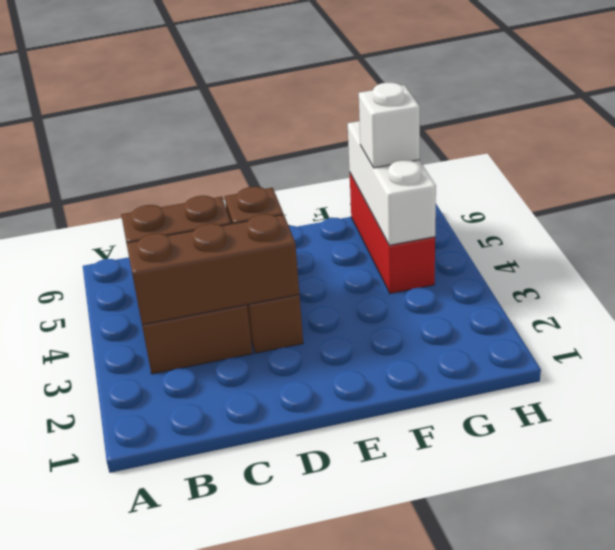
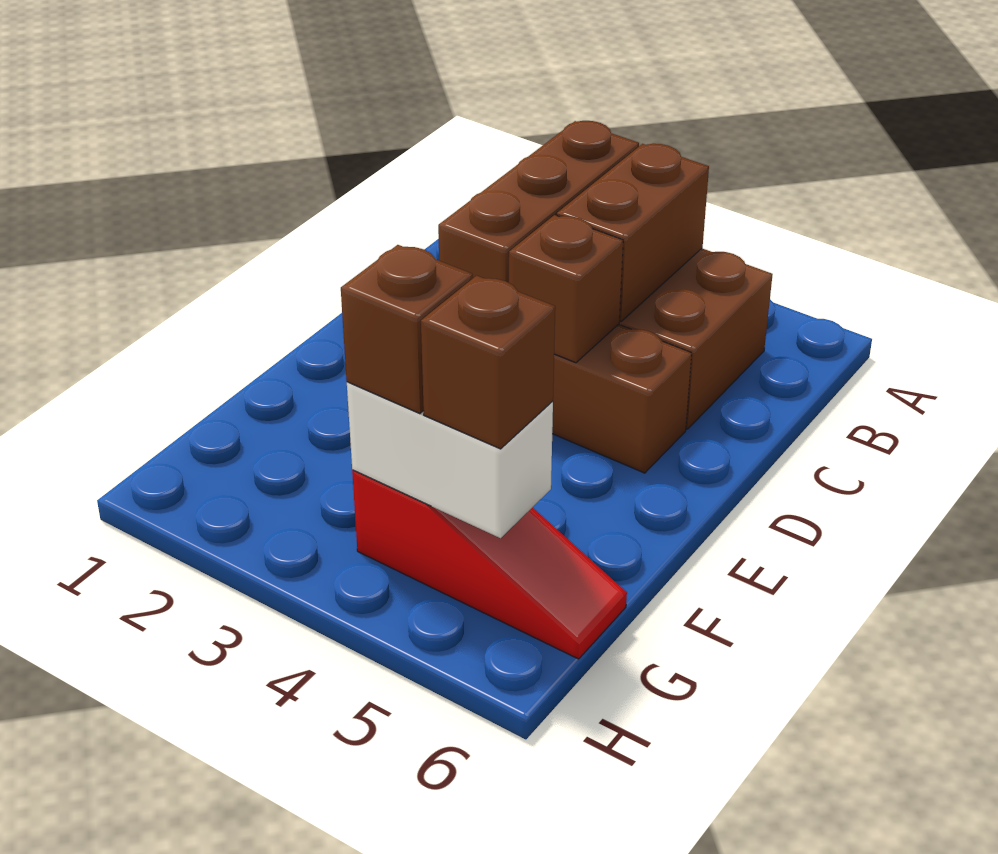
red brick G4:G6 level 1 -> red slope G4:G6 level 1 top 4
white brick G4:G6 level 2 -> white brick G4:G5 level 2
none -> brown brick G4 level 3
white brick G5 level 3 -> brown brick G5 level 3

